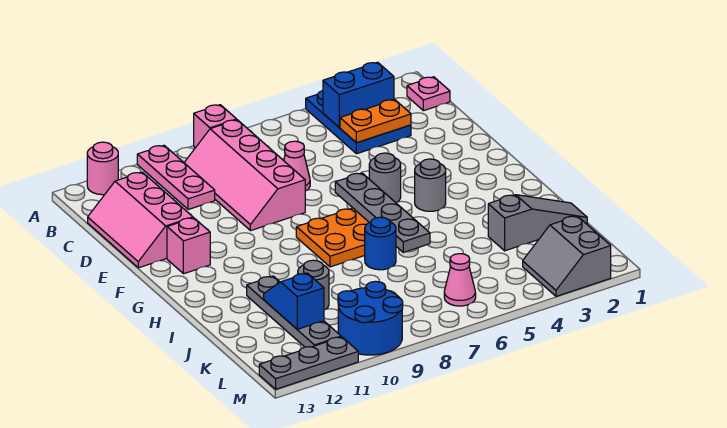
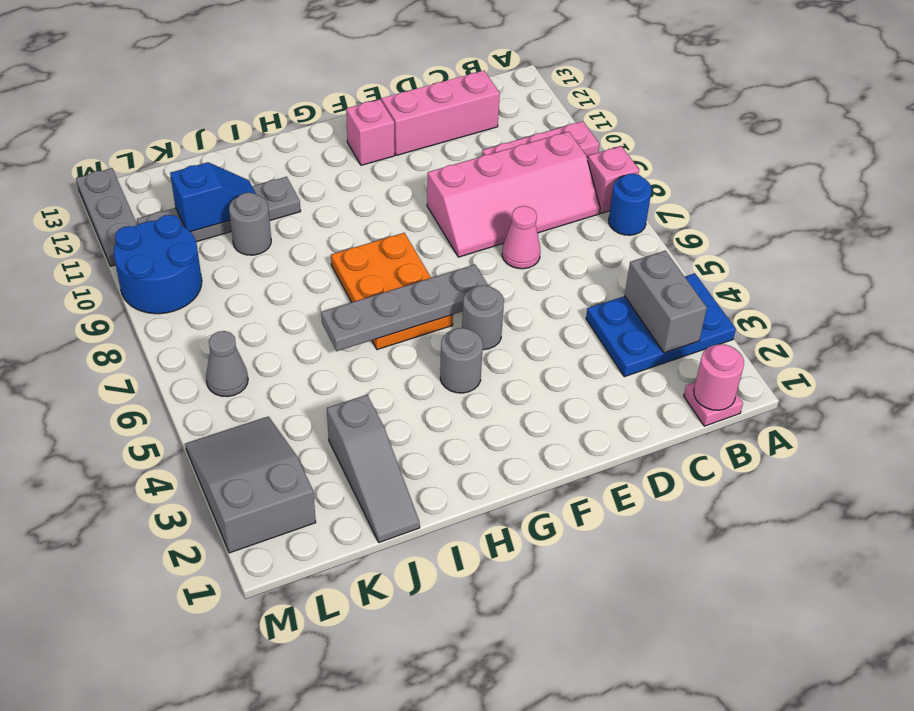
pink round brick A12 level 1 -> pink round brick B1 level 2
blue brick B3:B4 level 2 -> grey brick B3:B4 level 2
pink slope B8:E9 level 1 top 8 -> pink slope B8:E9 level 1 top 9
orange plate C3:C4 level 2 -> none
blue round brick I7 level 1 -> blue round brick A7 level 1
grey slope L2:M3 level 1 top 2 -> grey slope L2:M4 level 1 top 2
pink cone L6 level 1 -> grey cone L6 level 1

